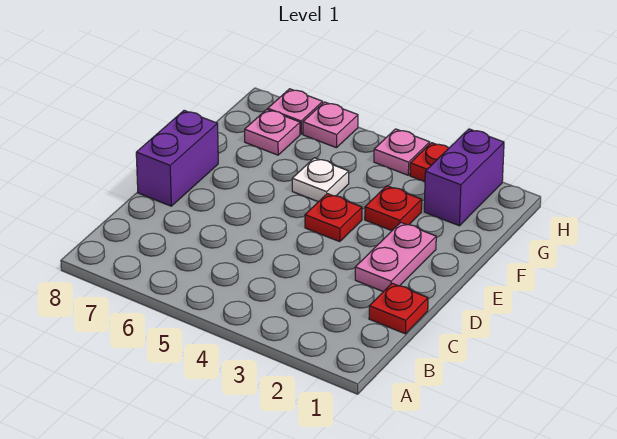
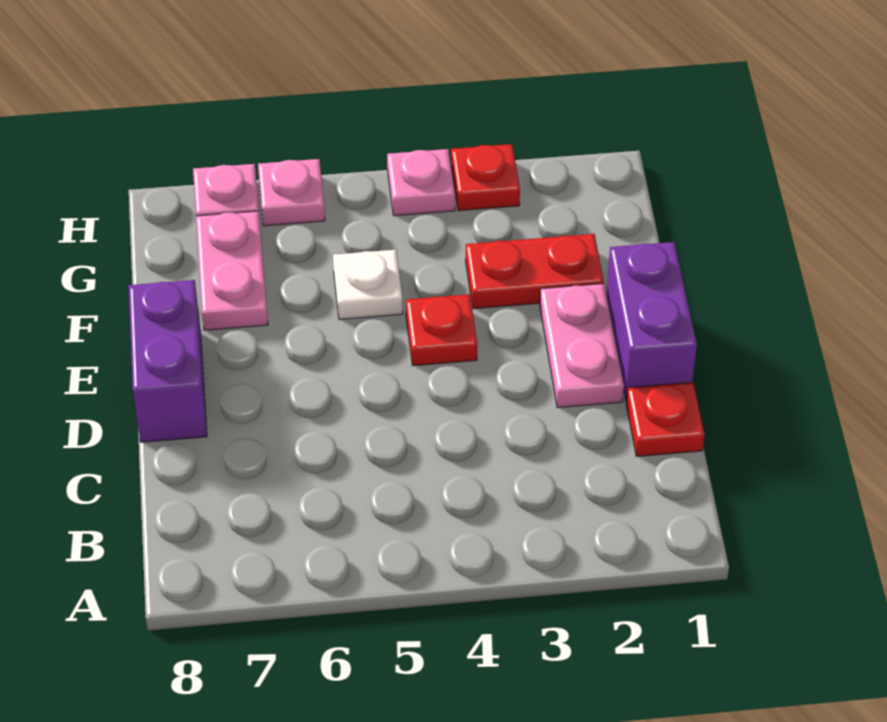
red plate F3 level 1 -> red plate F2:F3 level 1
purple brick G2:H2 level 1 -> purple brick D1:E1 level 1
pink plate G7 level 1 -> pink plate F7:G7 level 1

